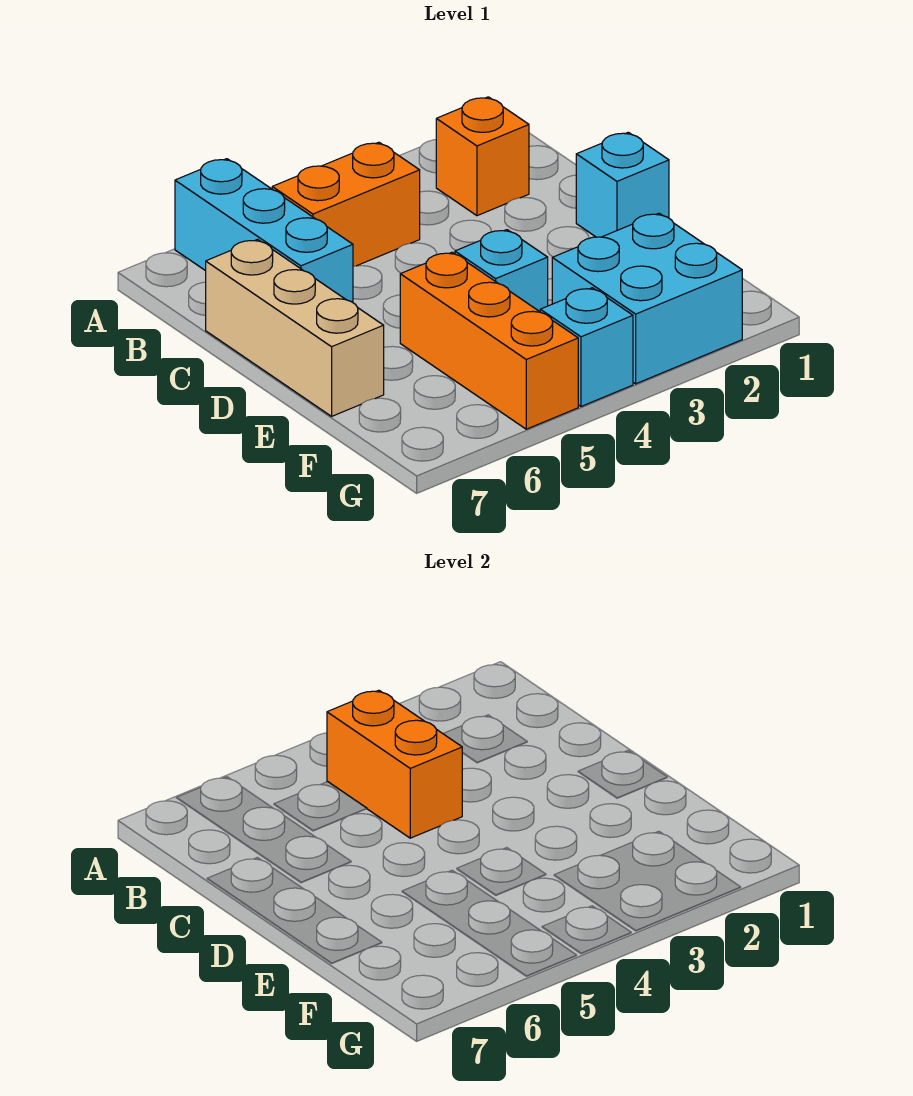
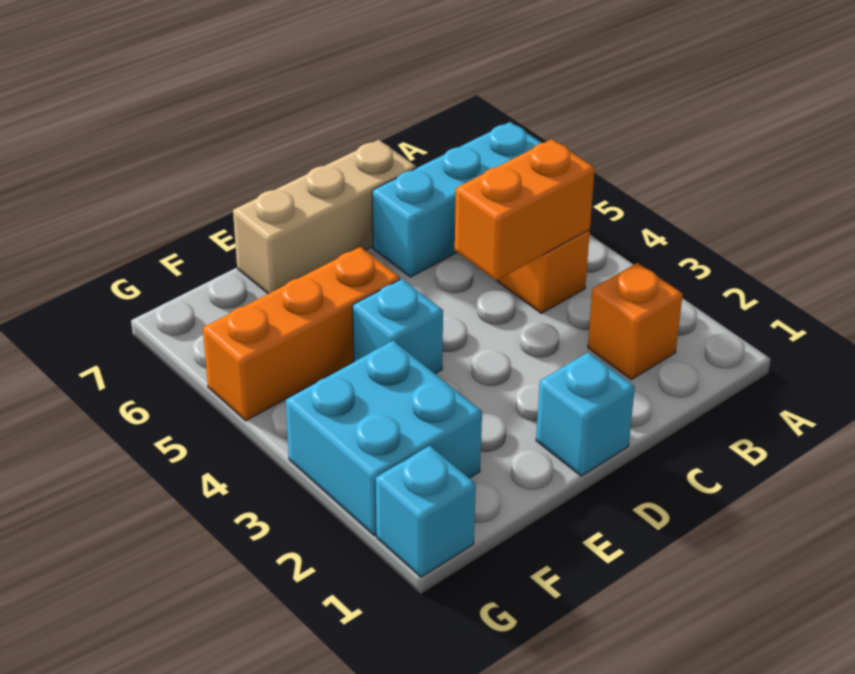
cyan brick G4 level 1 -> cyan brick G1 level 1

